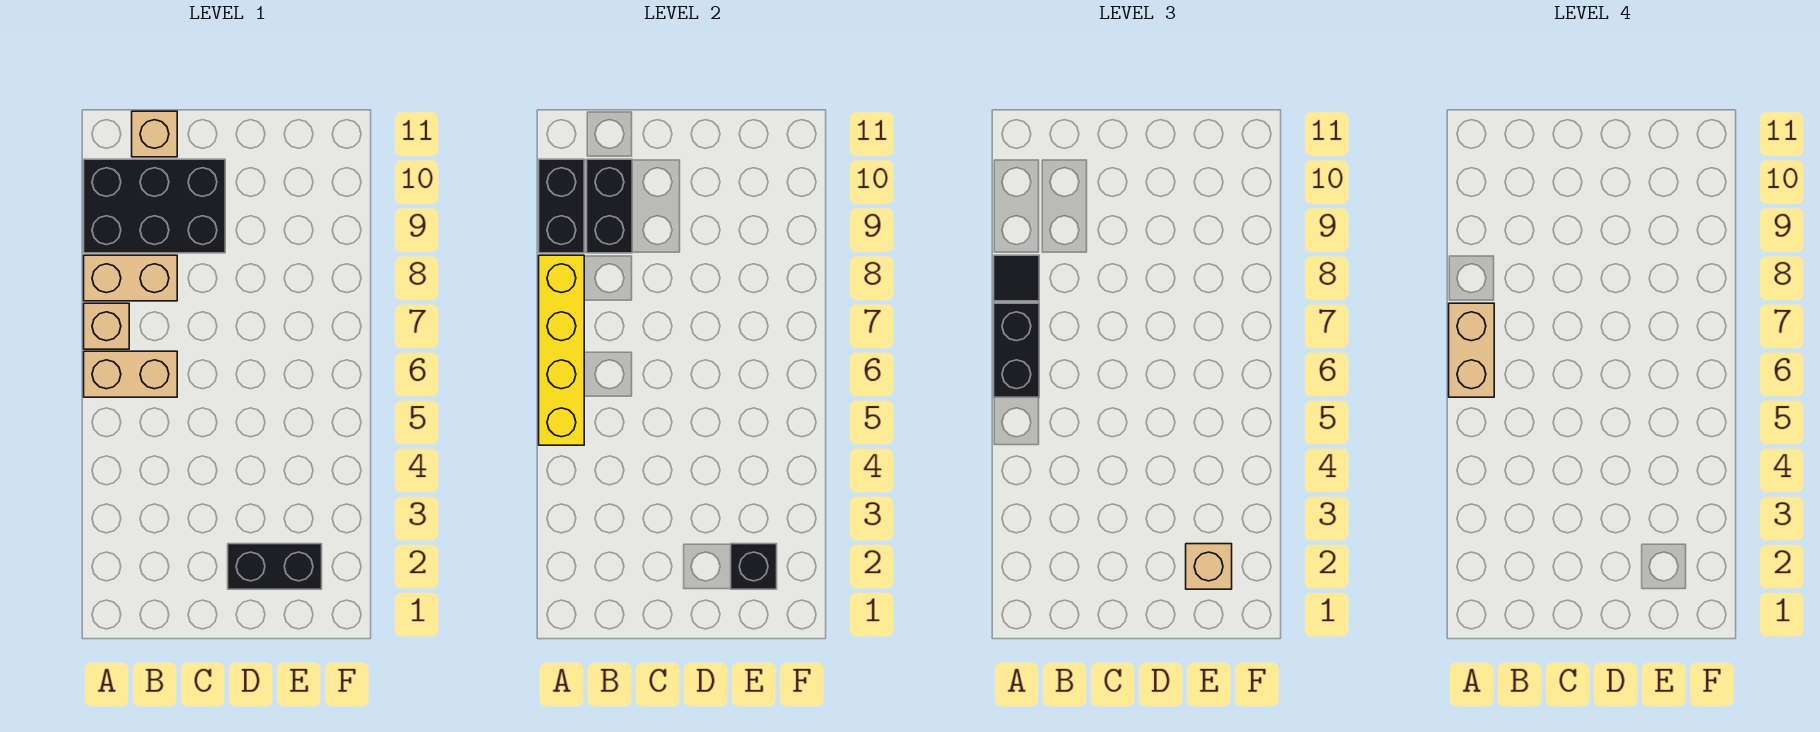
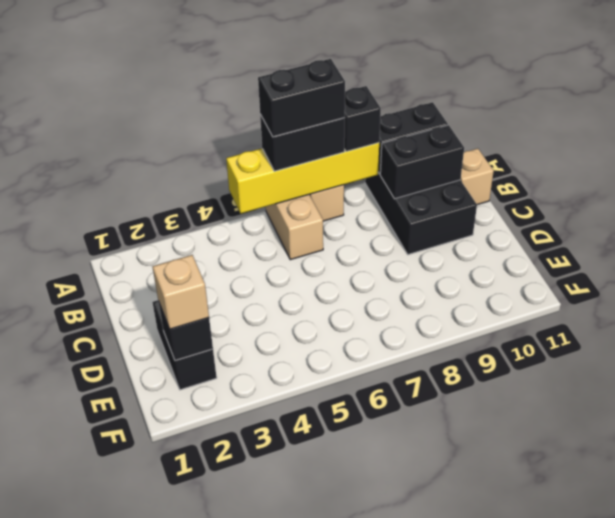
tan brick A6:A7 level 4 -> black brick A6:A7 level 4
tan brick A8:B8 level 1 -> none
black tile A8 level 3 -> black brick A8 level 3

